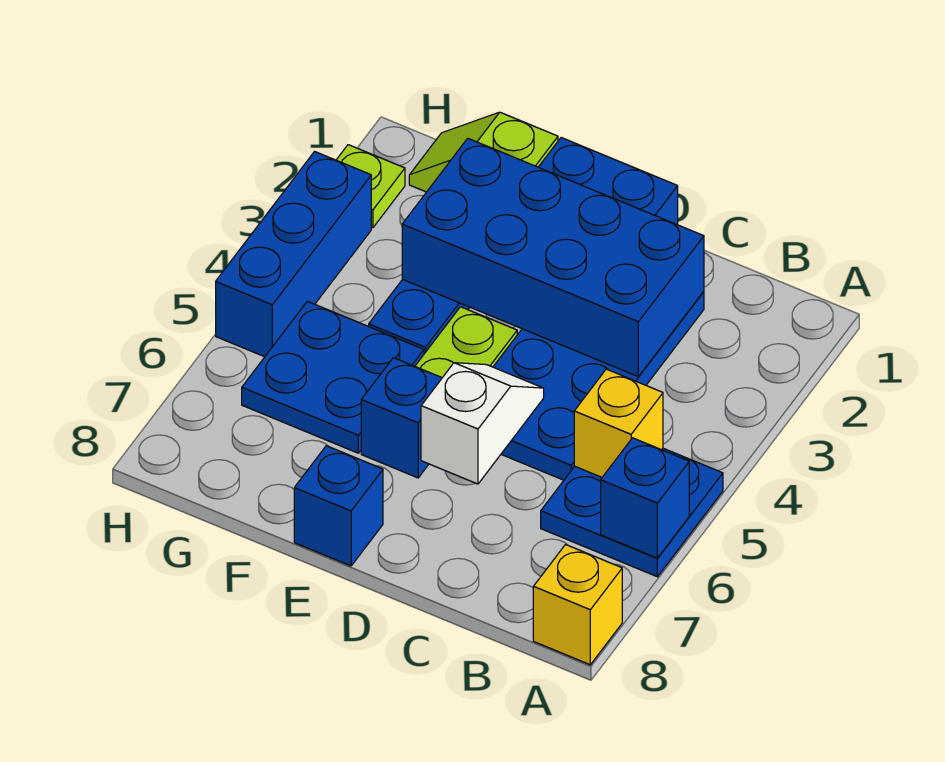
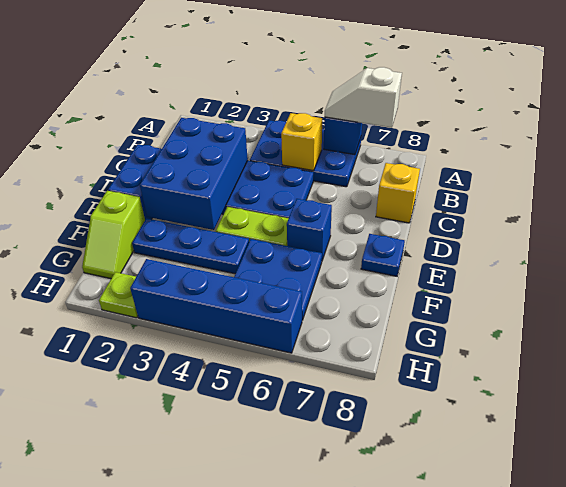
blue plate A5:B6 level 1 -> blue plate A4:B6 level 1
yellow brick A8 level 1 -> yellow brick C8 level 1
blue brick C2:F3 level 2 -> blue brick C2:E3 level 2
white slope D5:D6 level 2 top 6 -> white slope A6:A7 level 3 top 7
blue brick E8 level 1 -> blue plate E8 level 1
blue brick H3:H5 level 1 -> blue brick H3:H6 level 1

